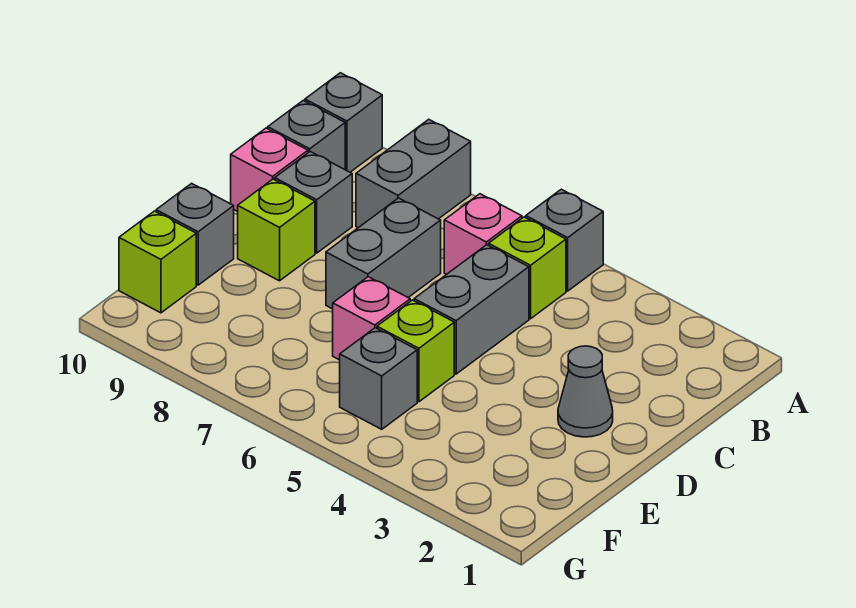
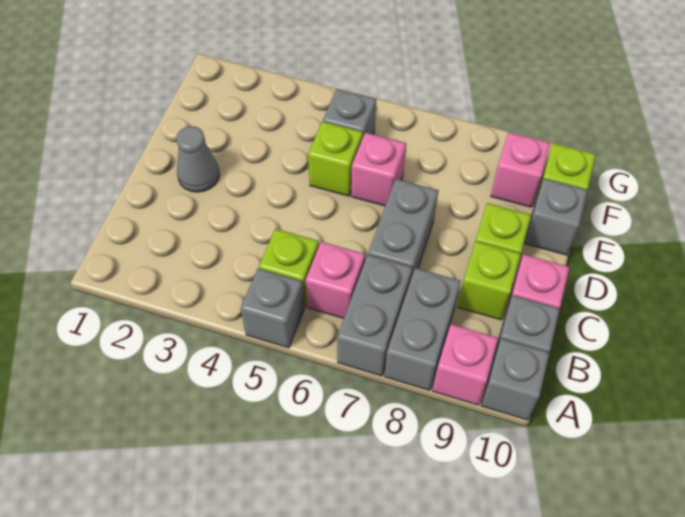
none -> pink brick A9 level 1
grey brick C5:D5 level 1 -> grey brick A7:B7 level 1
grey brick C9 level 1 -> lime brick C9 level 1
none -> pink brick F9 level 1

